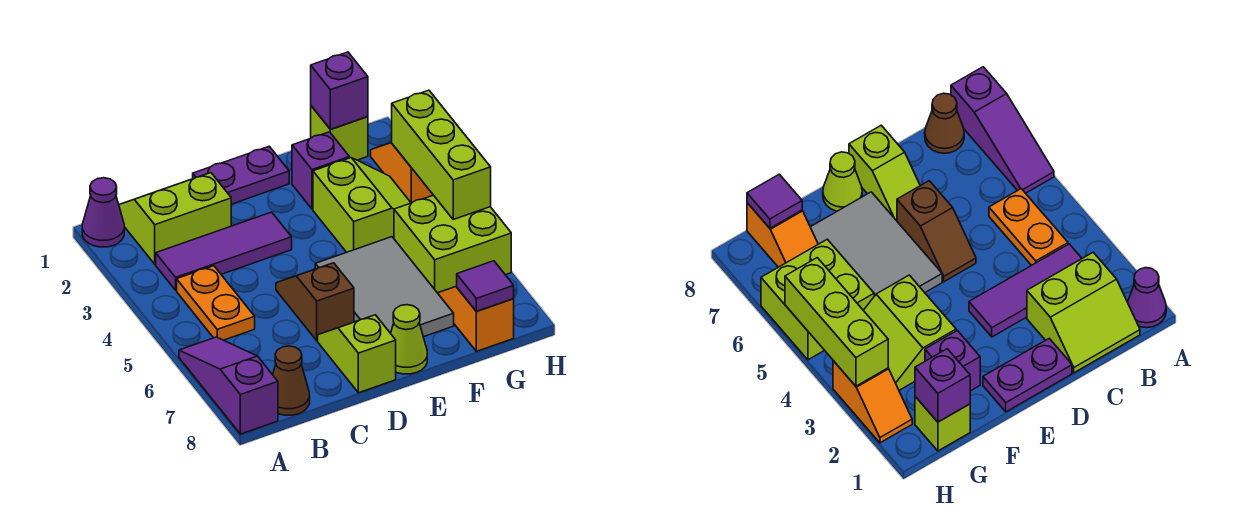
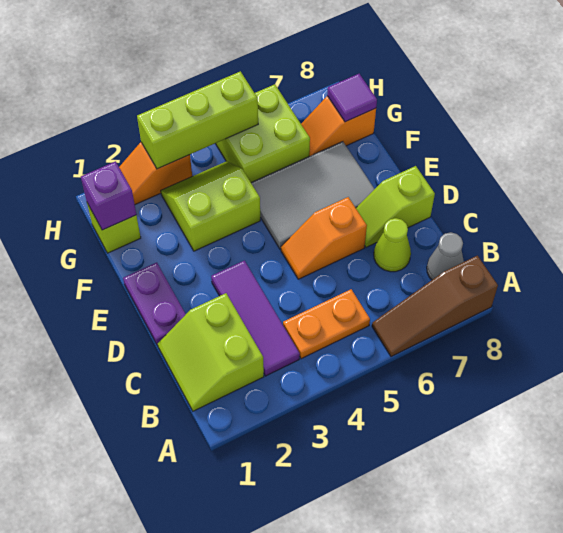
purple cone A1 level 1 -> none
purple slope A6:A8 level 1 top 8 -> brown slope A6:A8 level 1 top 8
brown cone B8 level 1 -> grey cone B8 level 1
brown slope D5:D6 level 1 top 6 -> orange slope D5:D6 level 1 top 6
lime cone E8 level 1 -> lime cone C7 level 1
purple brick F2 level 1 -> none

